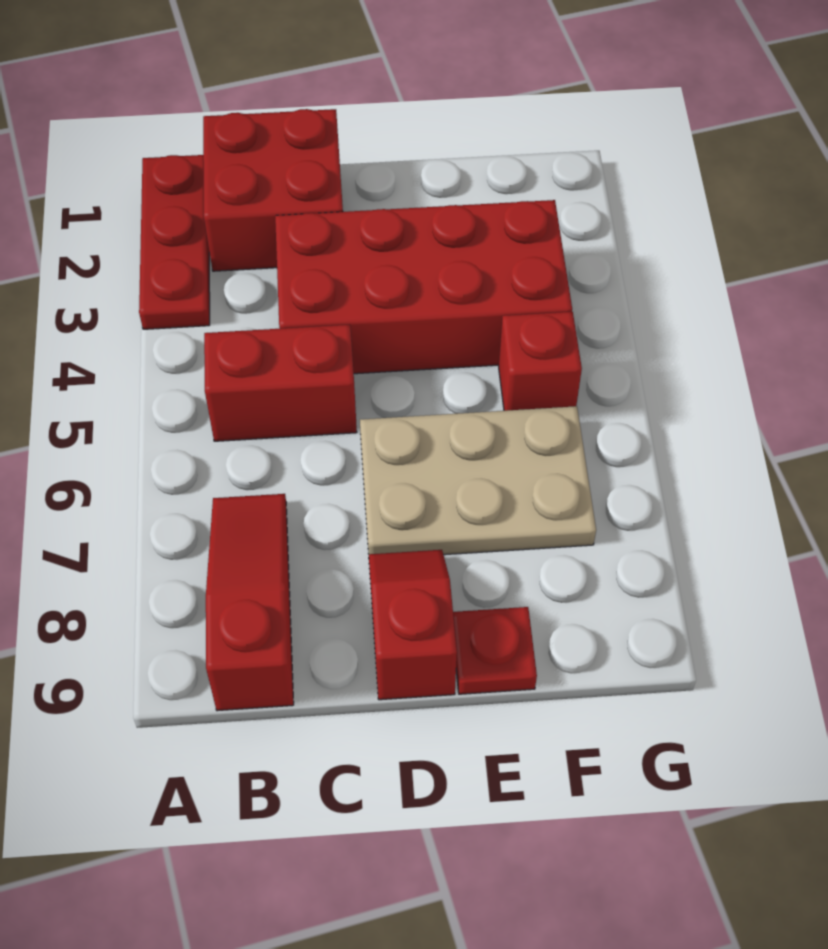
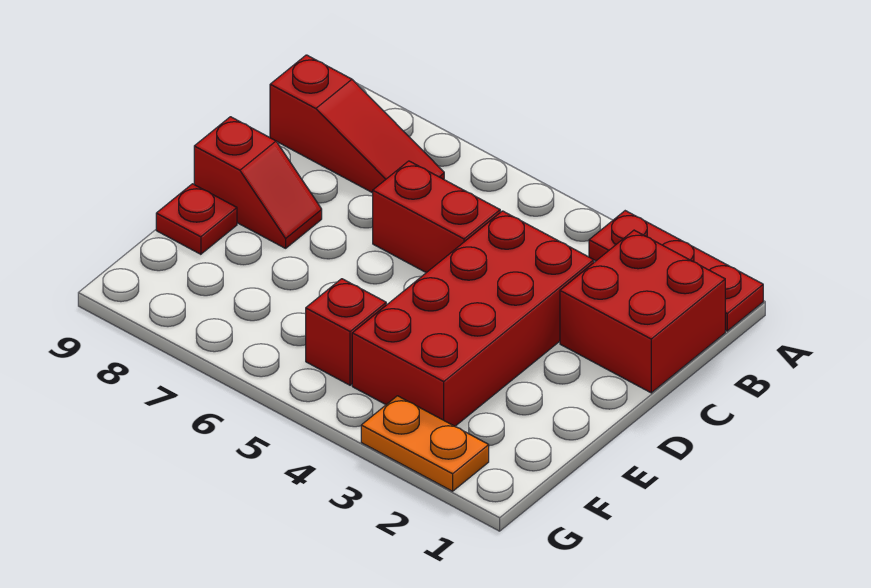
red brick B5:C5 level 1 -> red brick C5:C6 level 1
tan plate D6:F7 level 1 -> none
none -> orange plate G2:G3 level 1

